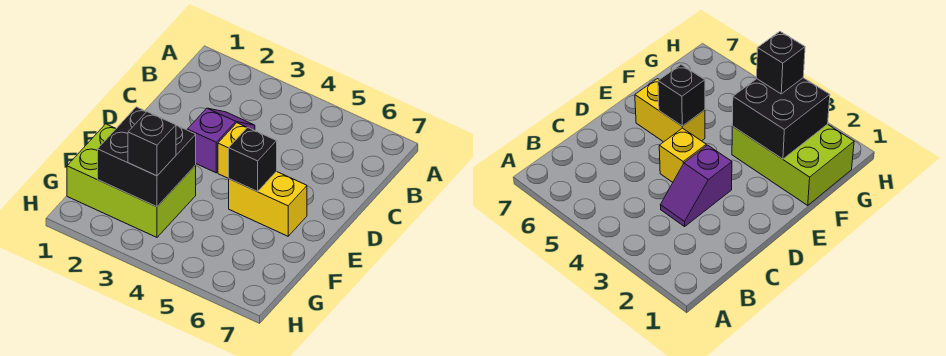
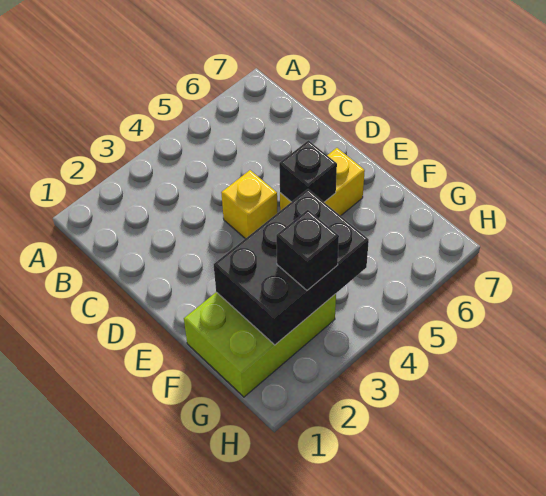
purple slope C3:D3 level 1 top D -> none
black brick F2:G3 level 2 -> black brick F2:G4 level 2

